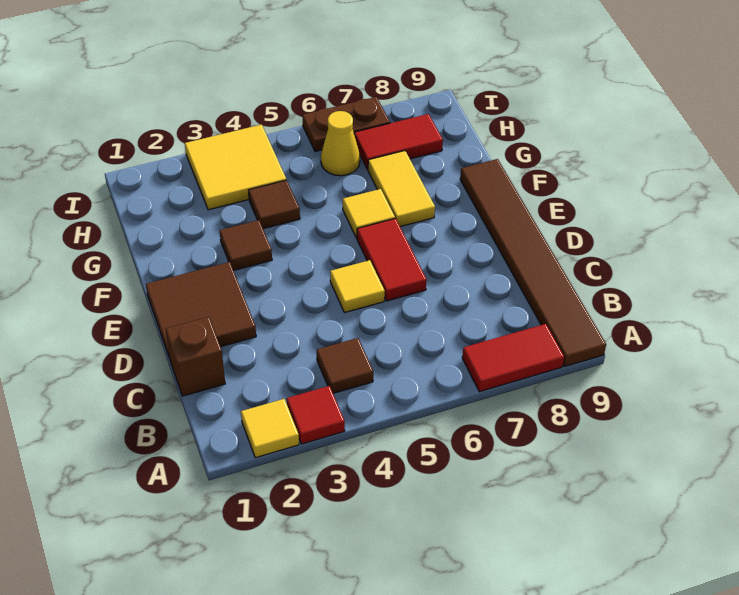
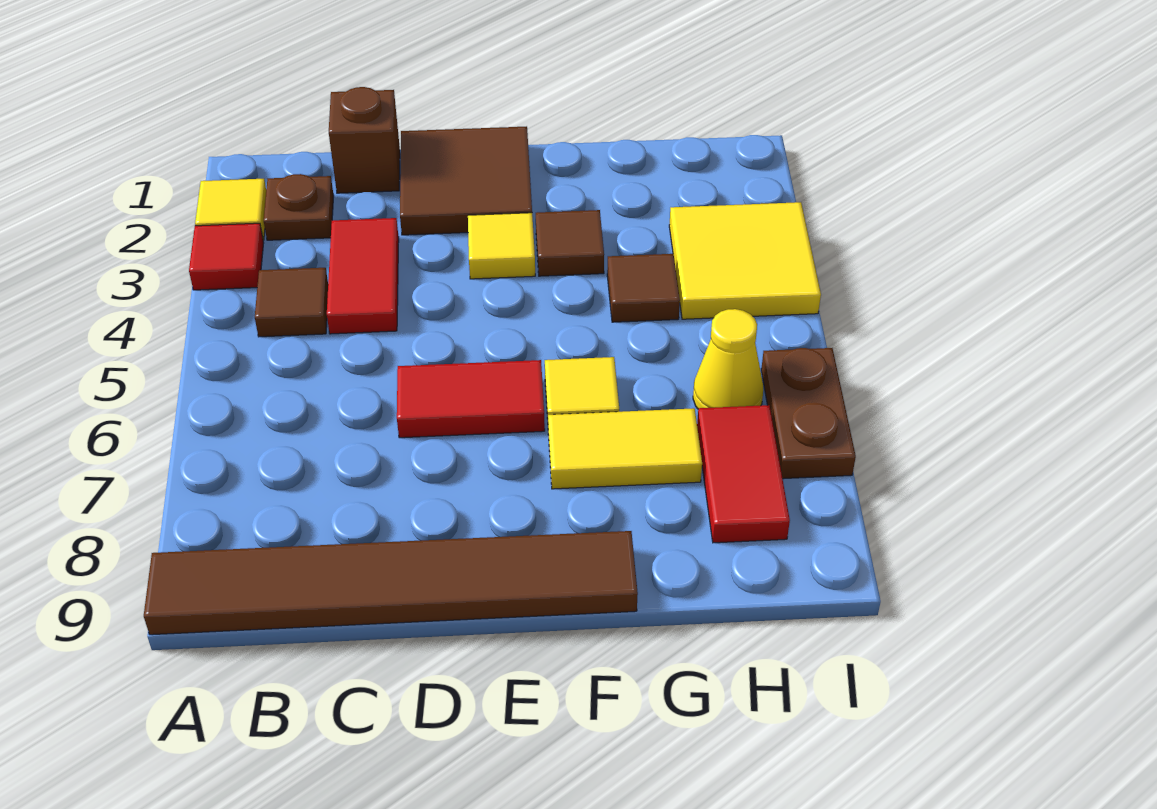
red tile A7:A8 level 1 -> red tile C3:C4 level 1
none -> brown plate B2 level 1
yellow tile D5 level 1 -> yellow tile E3 level 1

